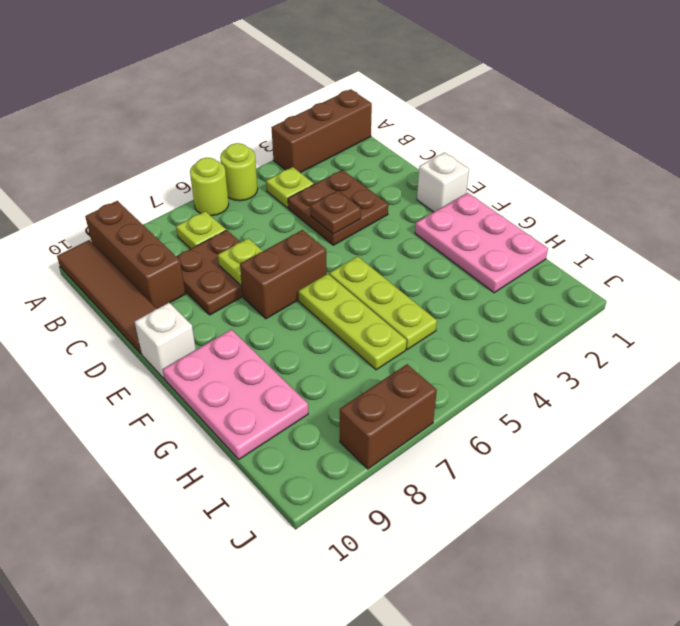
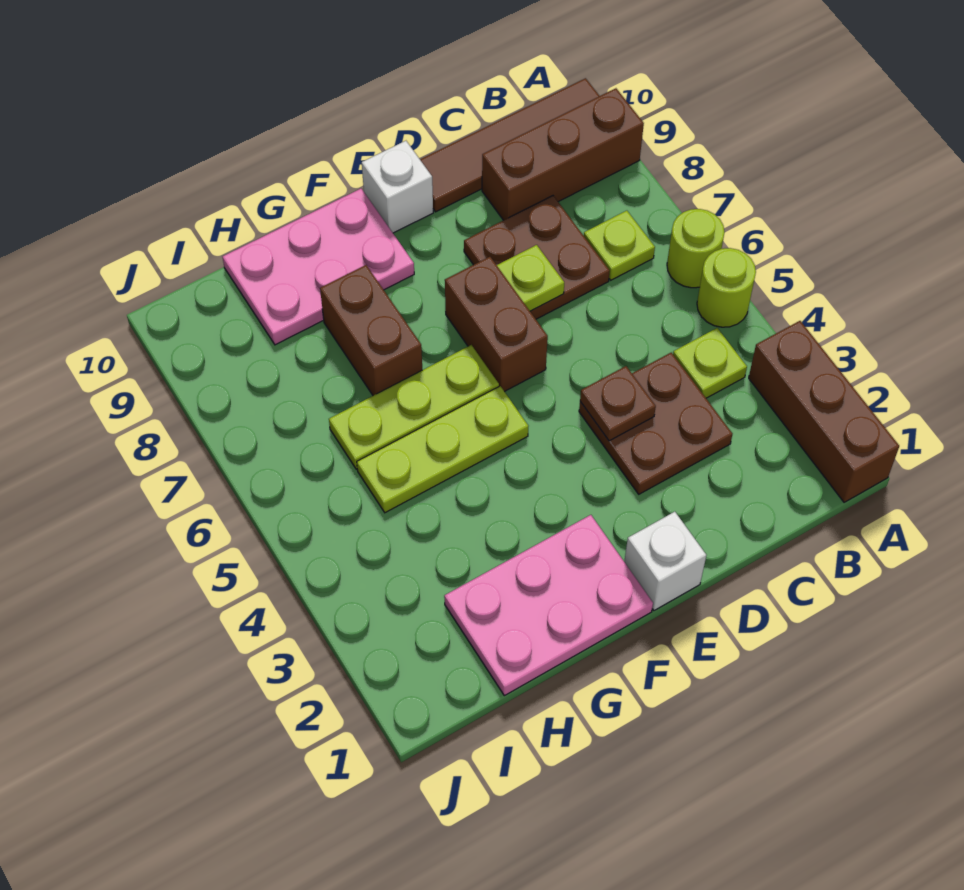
brown brick J7:J8 level 1 -> brown brick G7:G8 level 1

